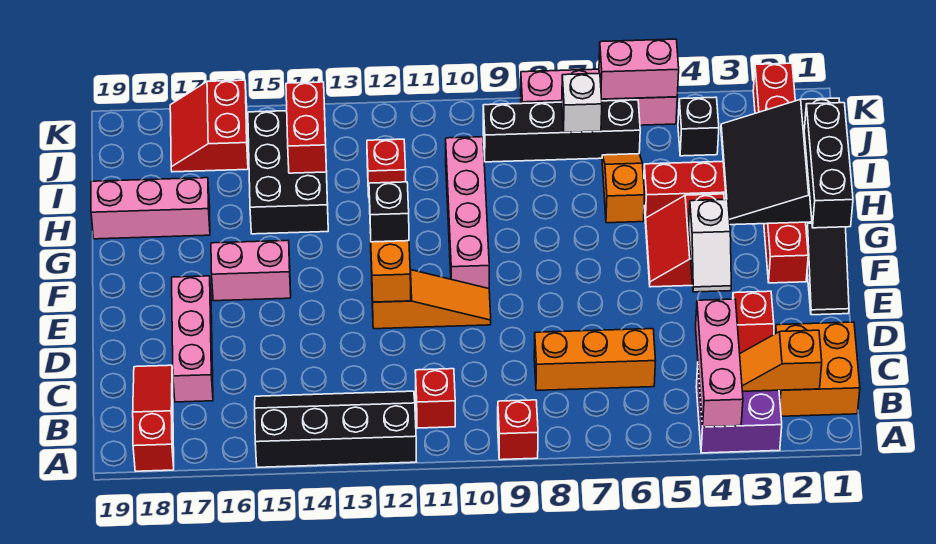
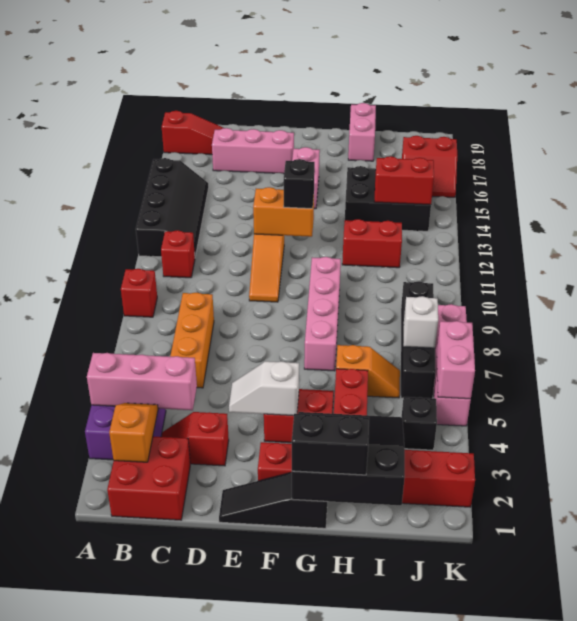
orange brick B1:C2 level 1 -> red brick B1:C2 level 1
black brick F1:H1 level 3 -> black brick G1:H1 level 3
pink brick F10:I10 level 1 -> pink brick G7:G10 level 1
pink brick H17:H19 level 1 -> pink brick H18:H19 level 1
red brick I12 level 1 -> red brick H12:I12 level 1
red slope J16:K17 level 1 top 16 -> red slope J16:K17 level 1 top 17

